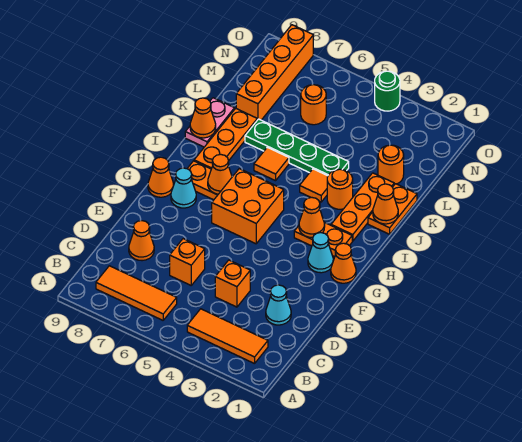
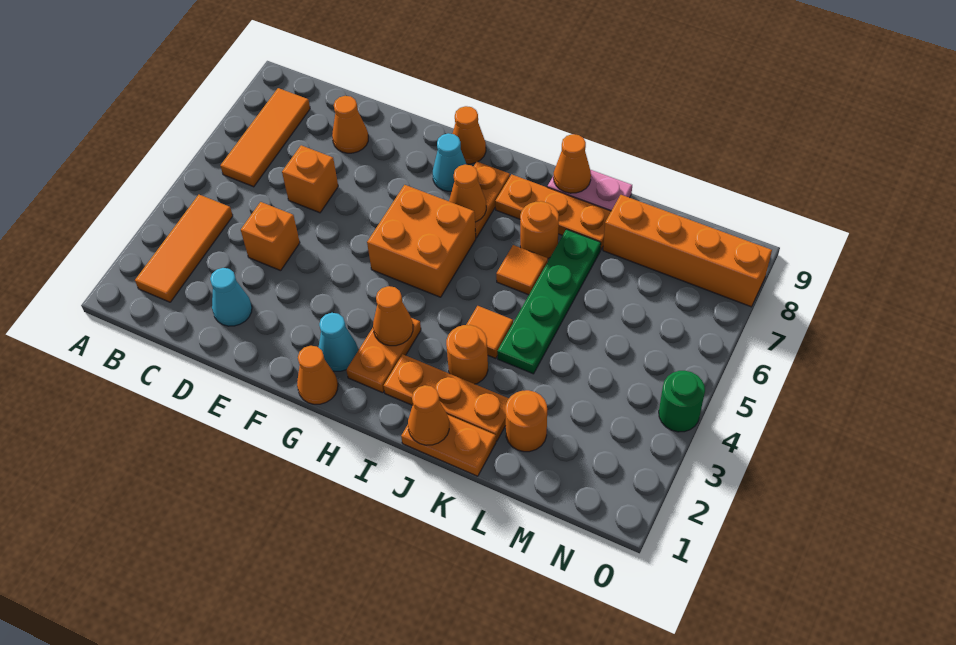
orange round brick M6 level 1 -> orange round brick J7 level 1

